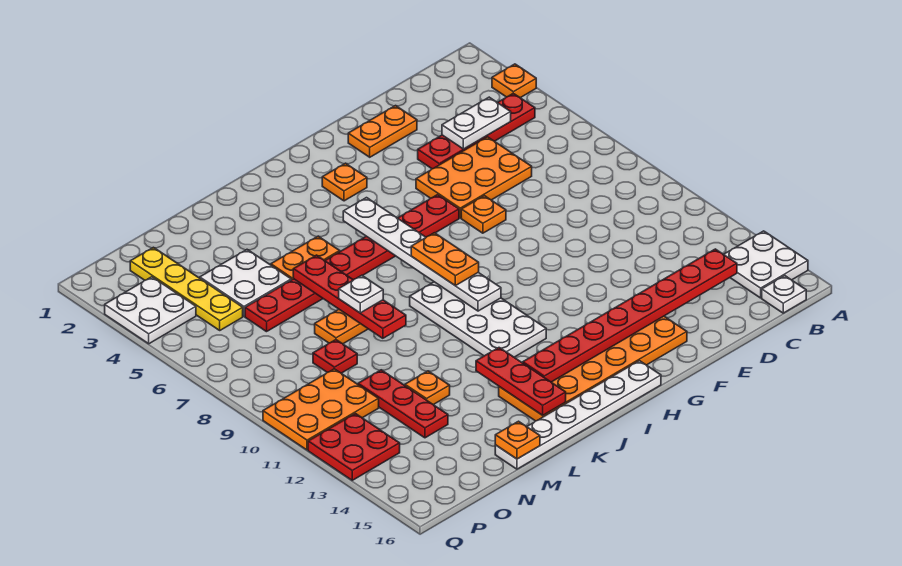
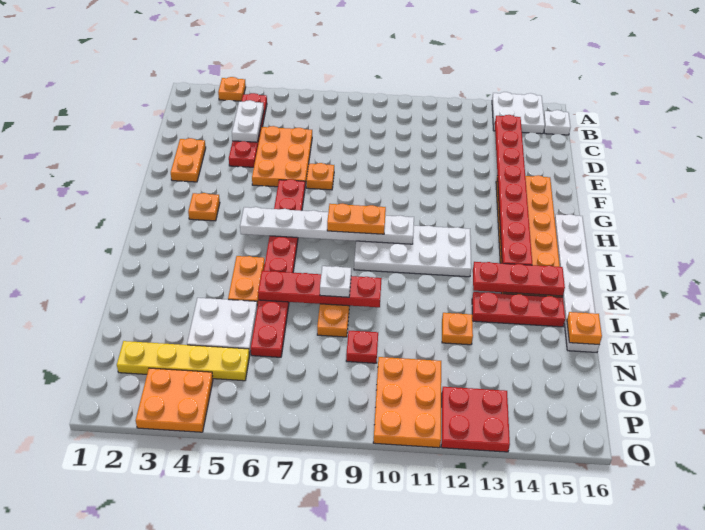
red plate N11:N13 level 1 -> red plate L13:L15 level 1
white plate P3:Q4 level 1 -> orange plate P3:Q4 level 1

